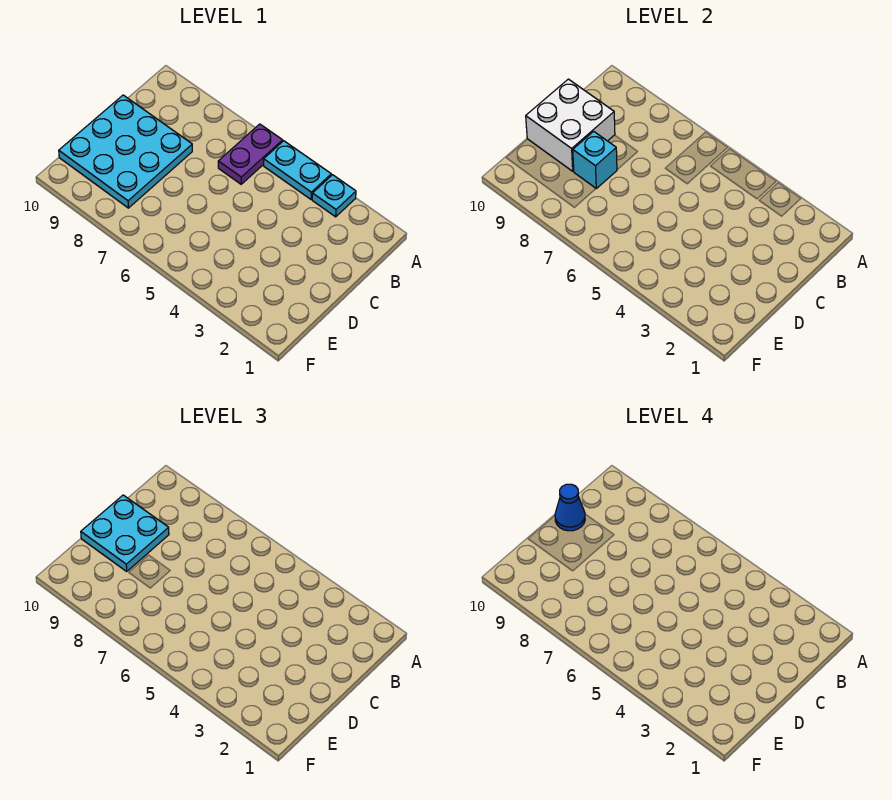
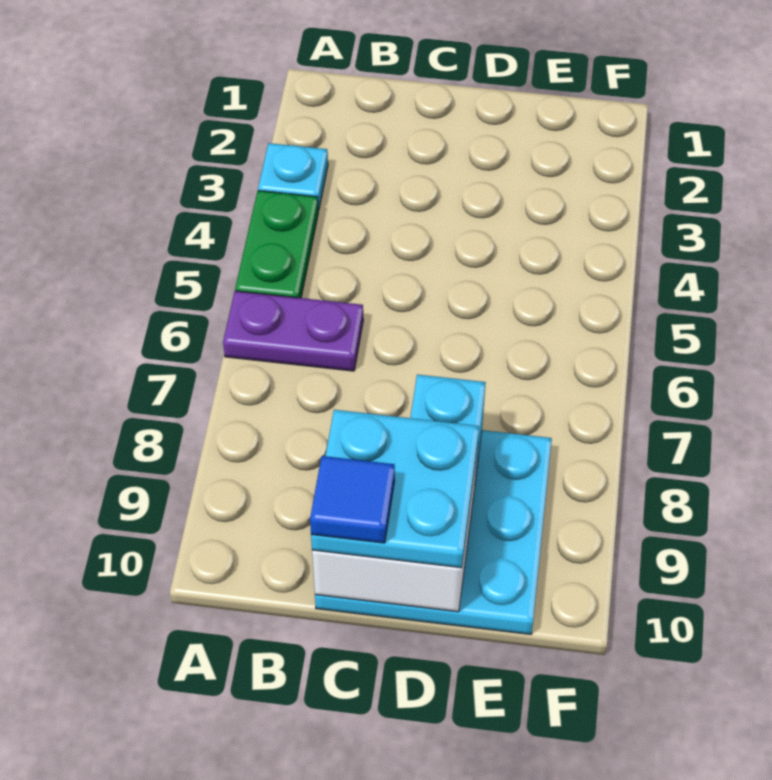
cyan plate A4:A5 level 1 -> green plate A4:A5 level 1
blue cone C10 level 4 -> blue tile C10 level 4

